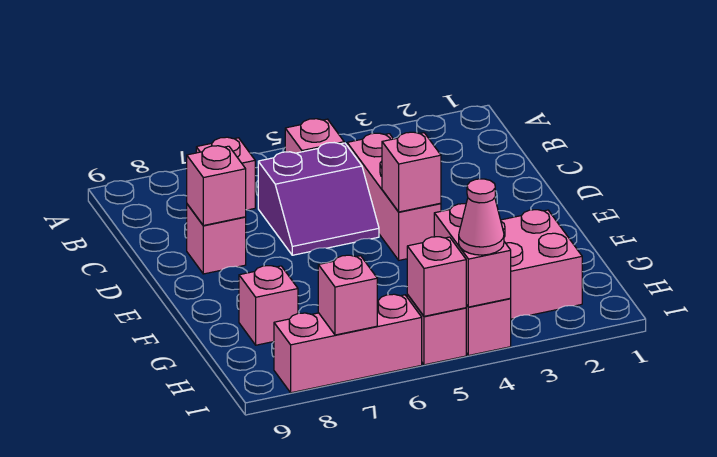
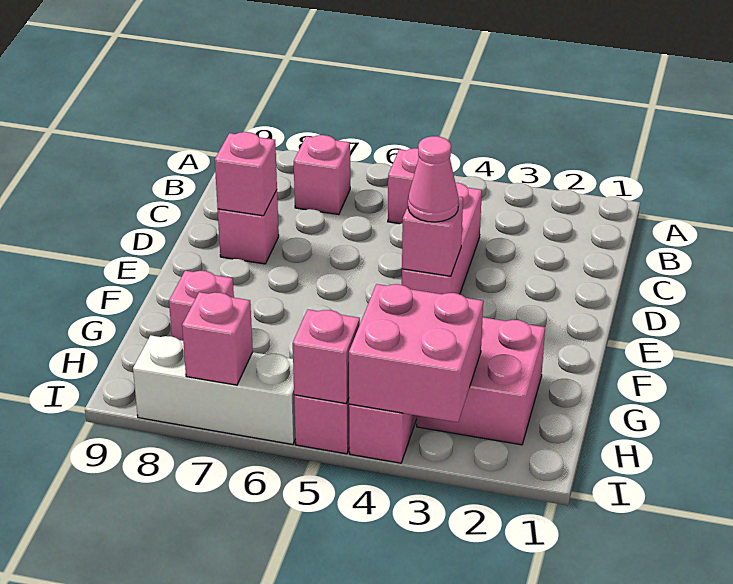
purple slope C5:D6 level 1 top C -> none
pink brick H4:I4 level 2 -> pink brick H3:I4 level 2
pink cone I4 level 3 -> pink cone E4 level 3
pink brick I6:I8 level 1 -> white brick I6:I8 level 1

